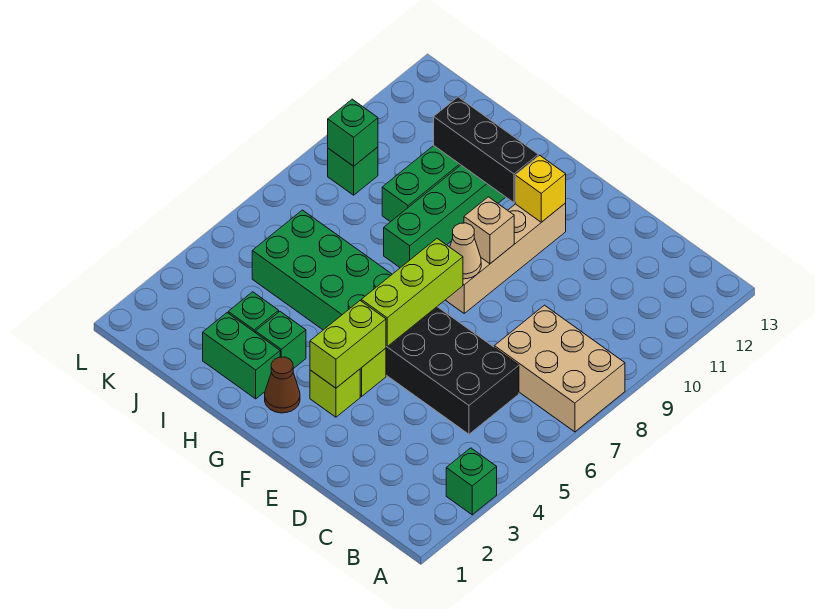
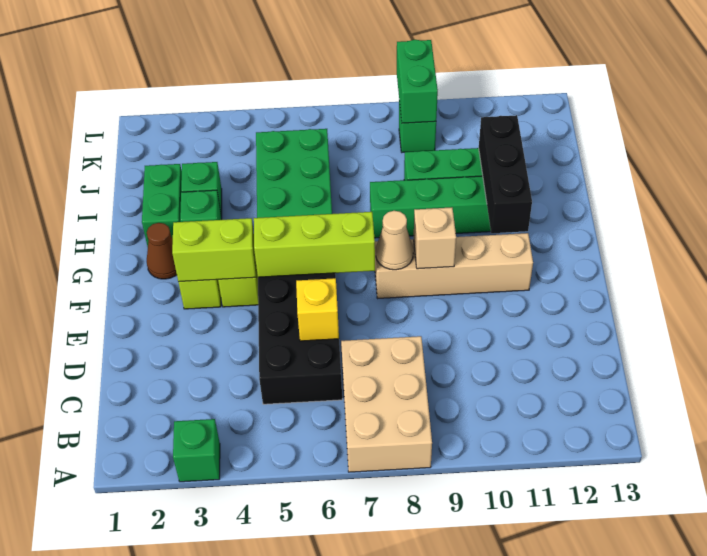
yellow brick F11 level 2 -> yellow brick D6 level 2
green brick K9 level 2 -> green brick K9:L9 level 2

